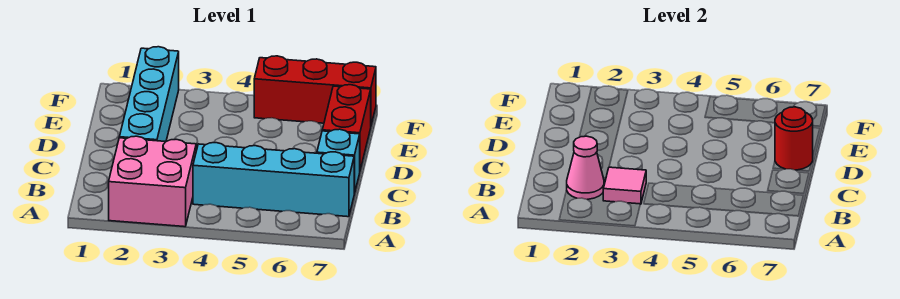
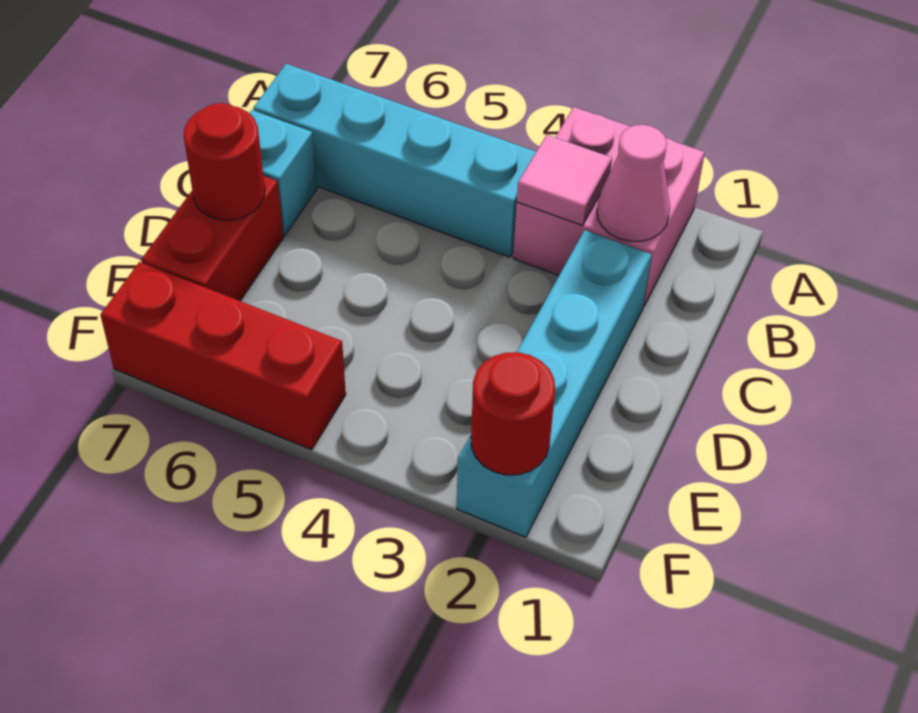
none -> red round brick F2 level 2

